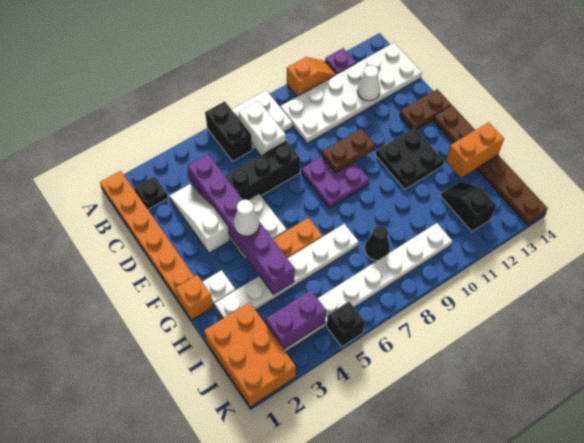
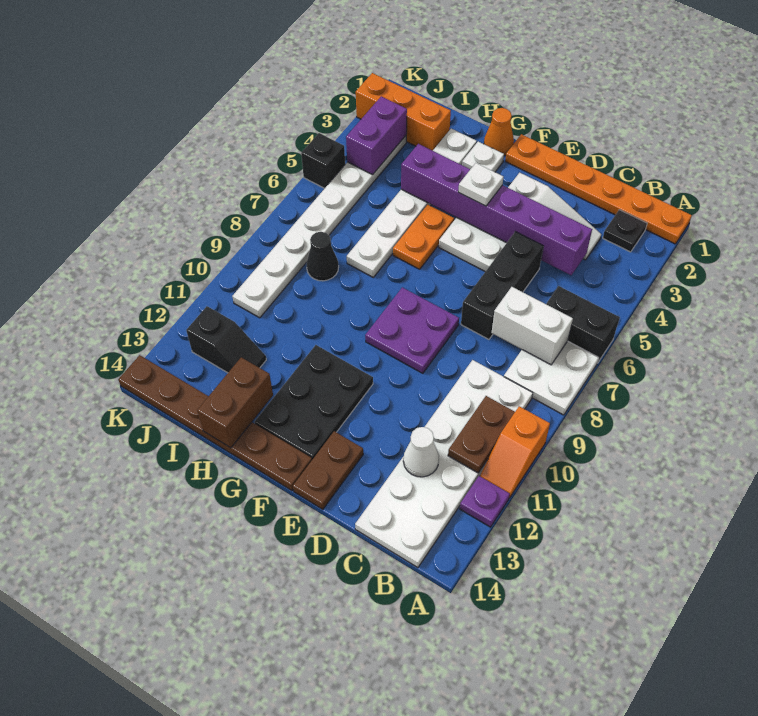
brown plate E9:E10 level 2 -> brown plate B10:B11 level 2
white cone F4 level 3 -> white plate F4 level 3
black plate F11:G12 level 1 -> black plate F11:G13 level 1
orange brick G1 level 1 -> orange cone G1 level 1
orange brick H13:H14 level 2 -> brown brick H13:H14 level 2
orange brick I1:K2 level 1 -> orange brick I2:K2 level 1

